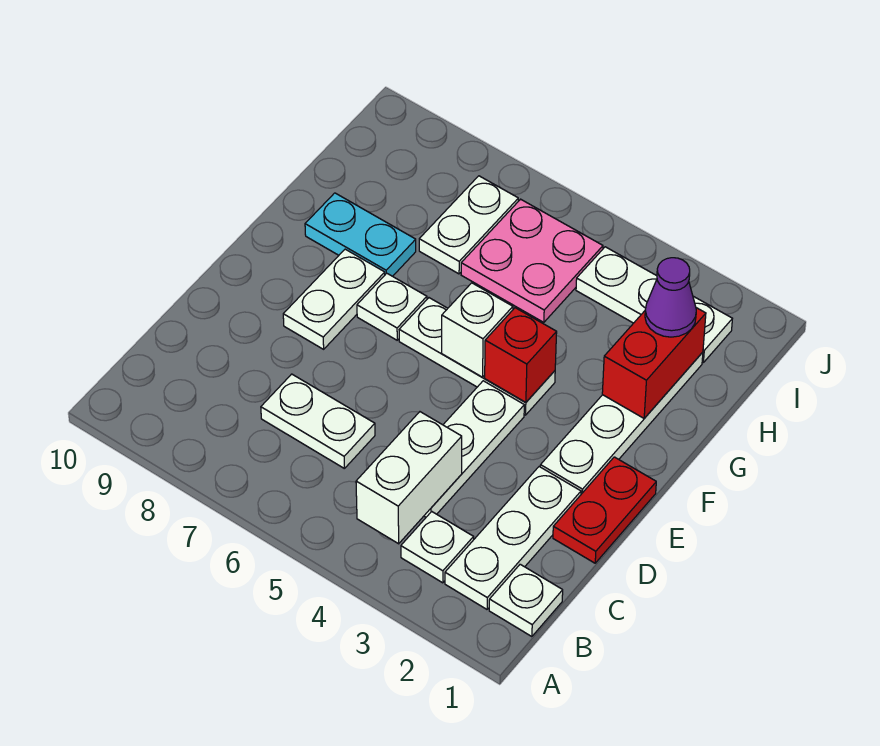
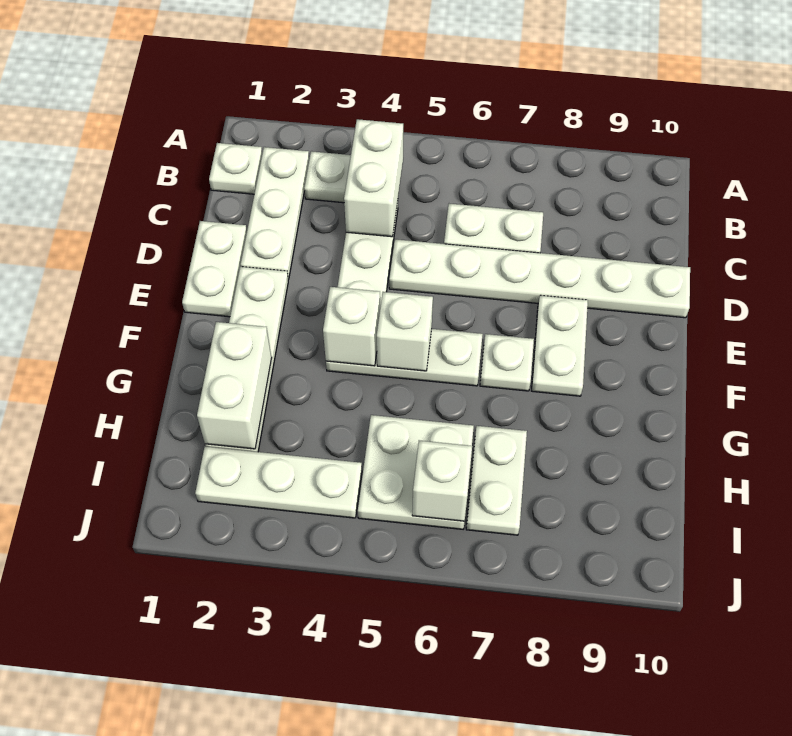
red plate D1:E1 level 1 -> white plate D1:E1 level 1
none -> white plate D5:D10 level 1
red brick F4 level 2 -> white brick F4 level 2
red brick G2:H2 level 2 -> white brick G2:H2 level 2
cyan plate G8:G9 level 1 -> none
purple cone H2 level 3 -> none
pink plate H5:I6 level 1 -> white plate H5:I6 level 1
none -> white brick I6 level 2

